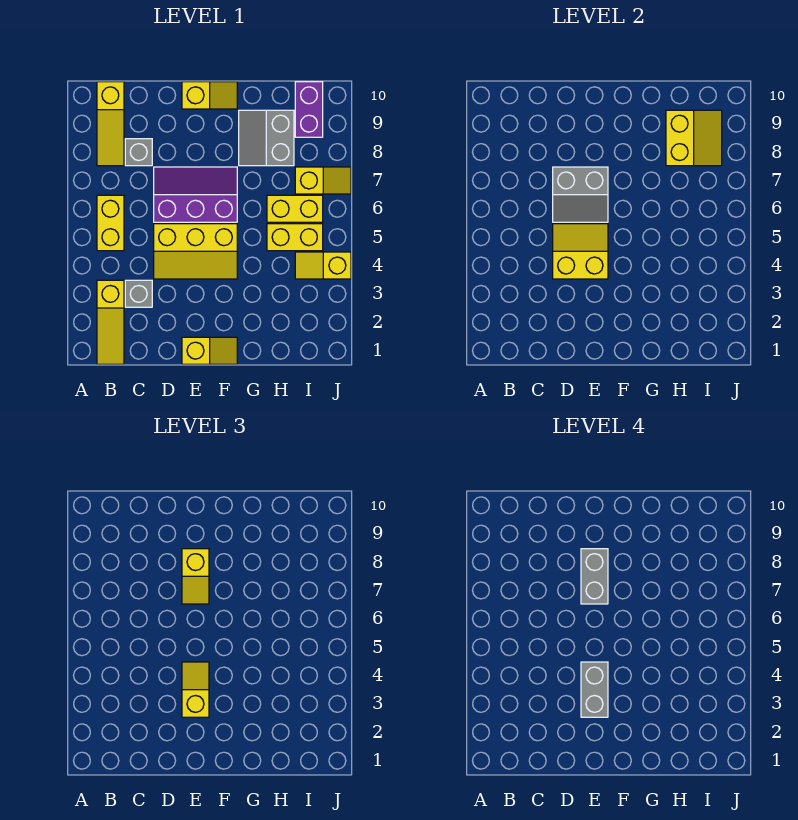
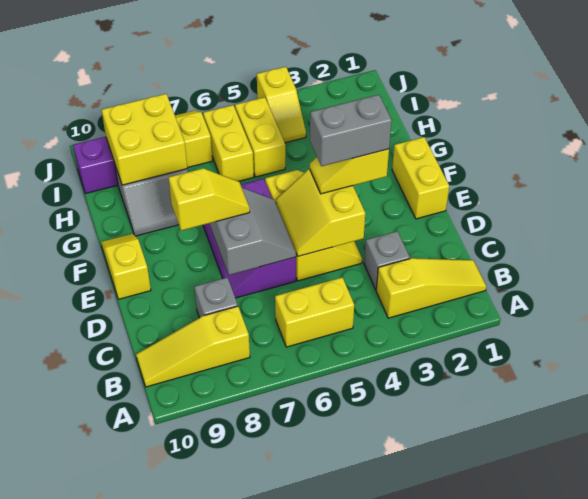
yellow slope B8:B10 level 1 top 10 -> yellow slope B8:B10 level 1 top 8
yellow slope E1:F1 level 1 top E -> yellow brick E1:F1 level 1
grey brick E7:E8 level 4 -> none
yellow slope H8:I9 level 2 top H -> yellow brick H8:I9 level 2

